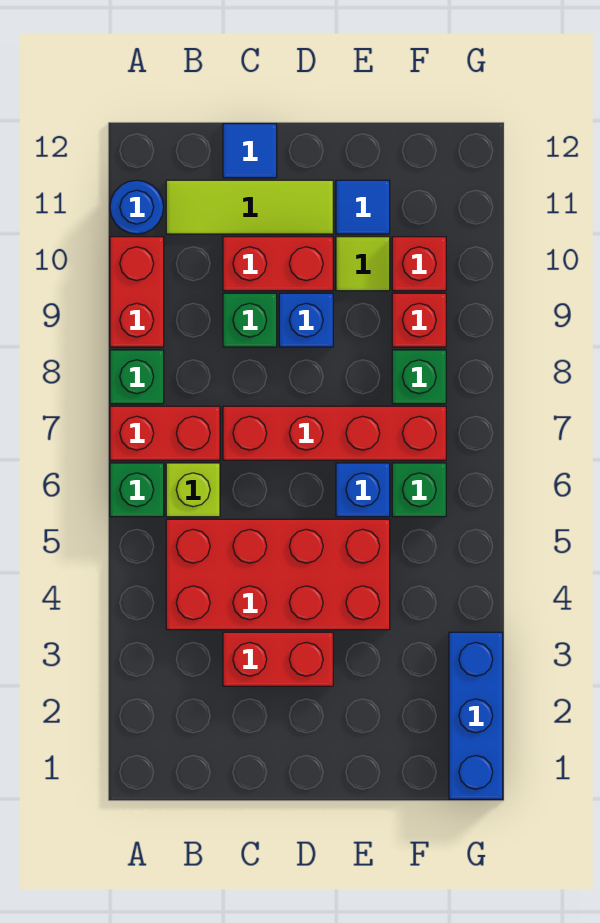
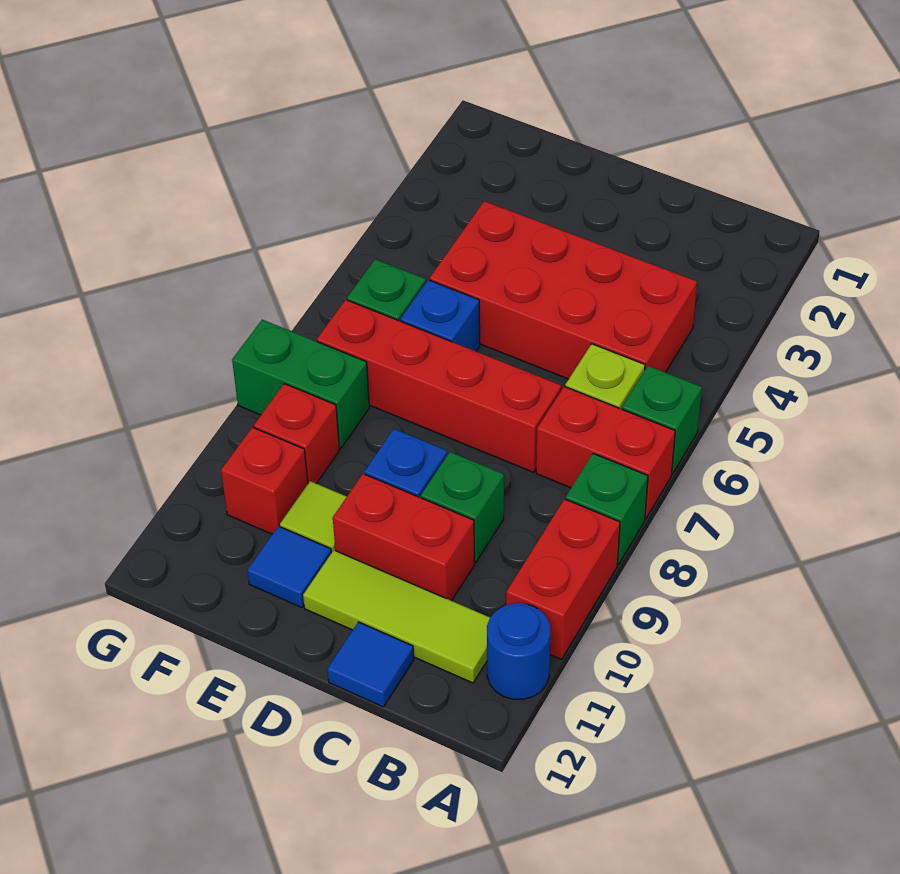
red brick C3:D3 level 1 -> none
green brick F8 level 1 -> green brick F8:G8 level 1
blue brick G1:G3 level 1 -> none

